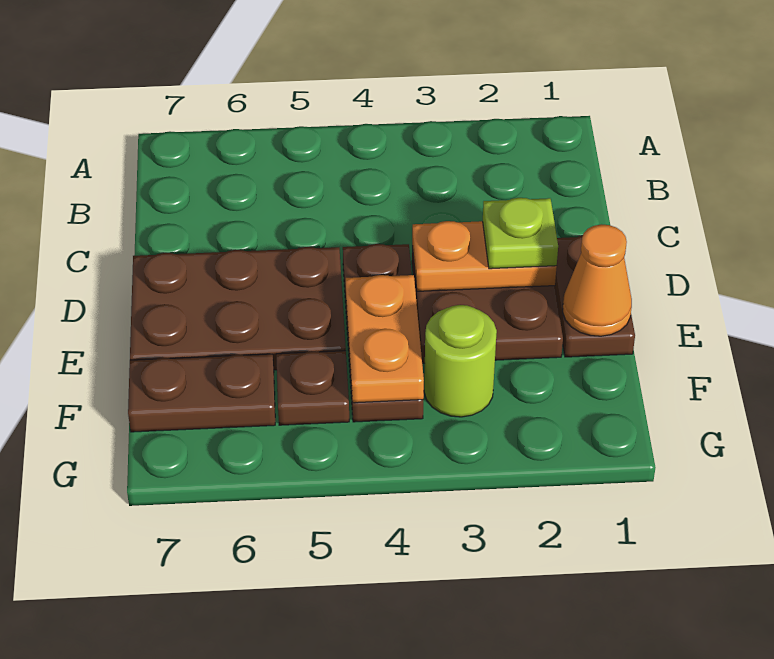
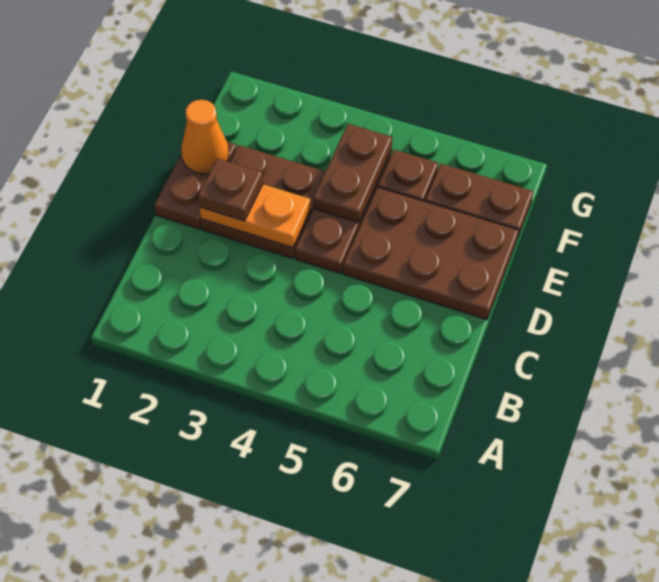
lime plate D2 level 3 -> brown plate D2 level 3
orange plate E4:F4 level 2 -> brown plate E4:F4 level 2
lime round brick F3 level 1 -> none

